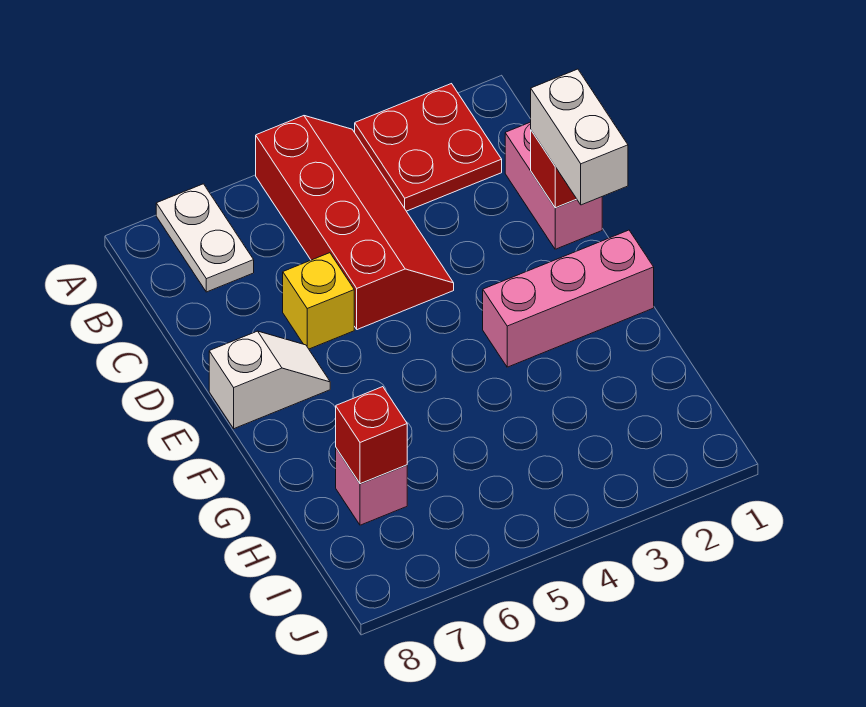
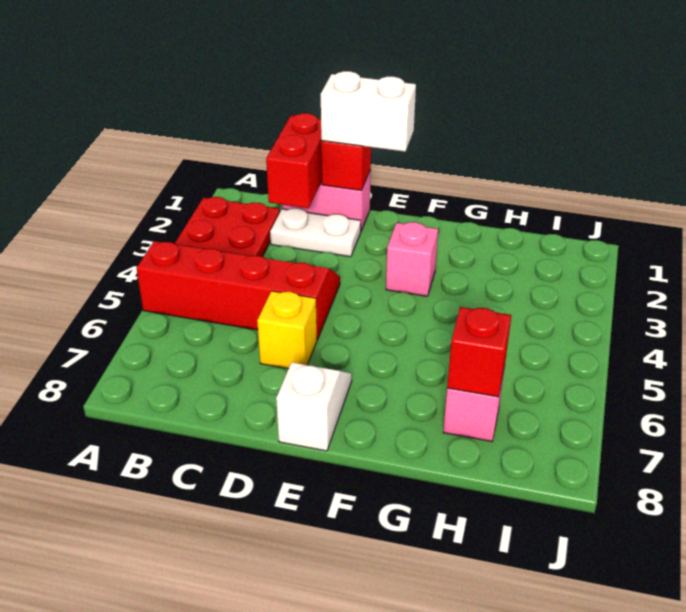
white plate A7:B7 level 1 -> white plate C2:D2 level 1
none -> red brick C1:C2 level 2
pink brick F1:F3 level 1 -> pink brick F3 level 1

